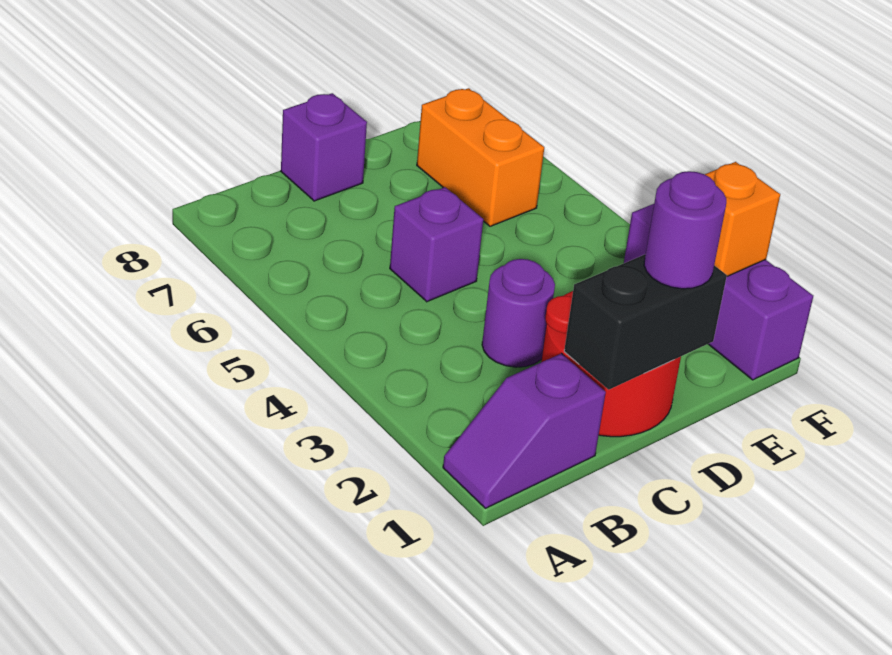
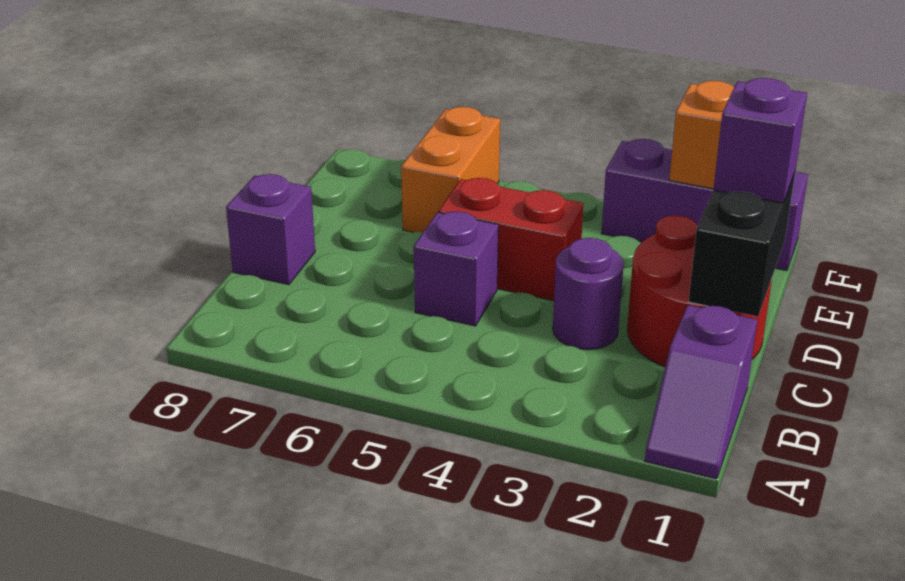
purple round brick D1 level 3 -> purple brick D1 level 3
none -> red brick D4:D5 level 1
orange brick E6:E7 level 1 -> orange brick E6:F6 level 1

